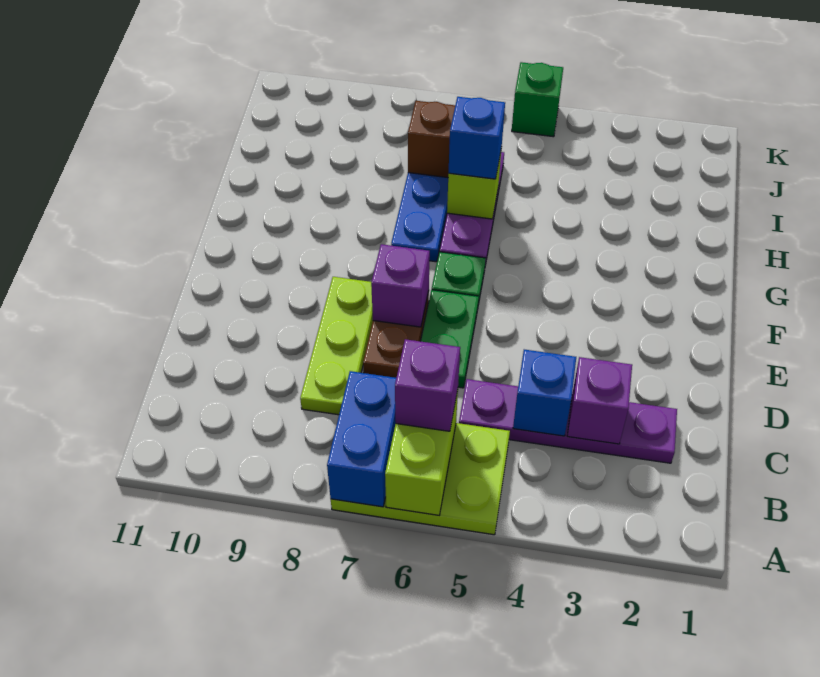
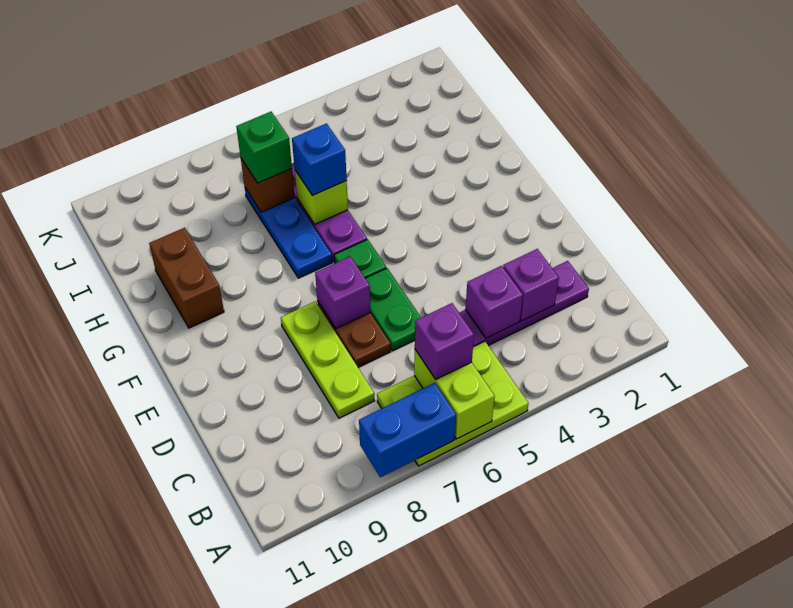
blue brick A7:B7 level 2 -> blue brick A7:A8 level 2
blue brick C4 level 2 -> purple brick C4 level 2
none -> brown brick G10:H10 level 1
green brick K5 level 1 -> green brick I7 level 3

